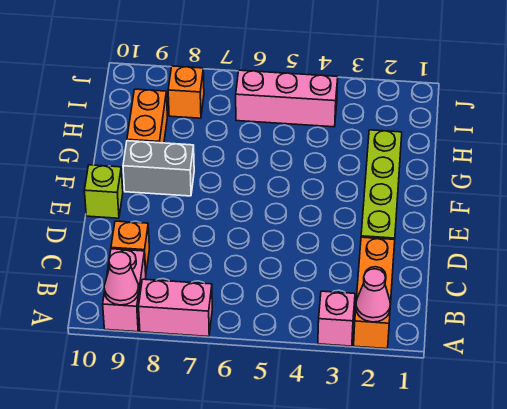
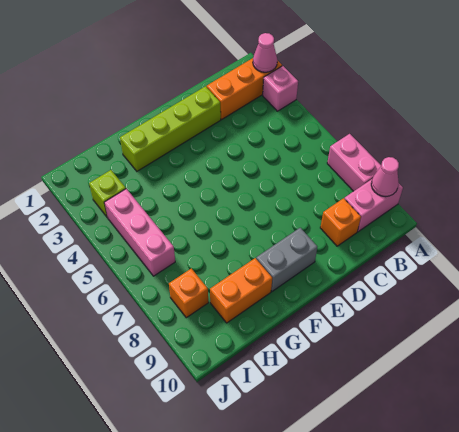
lime brick E10 level 1 -> lime brick I3 level 1
grey brick F8:F9 level 1 -> grey brick E9:F9 level 1

